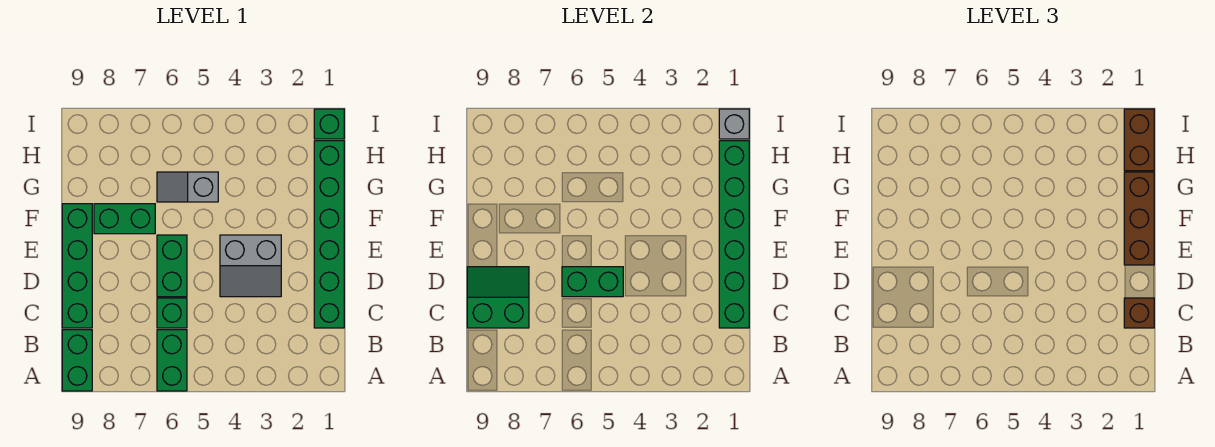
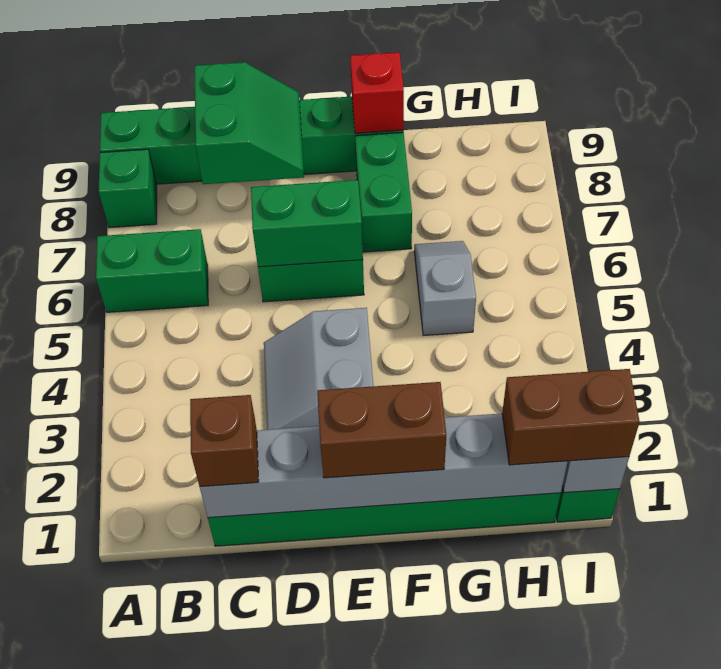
green brick C1:H1 level 2 -> grey brick C1:H1 level 2
green brick C6 level 1 -> green brick A8 level 1
green brick D5:D6 level 2 -> green brick D6:E6 level 2
brown brick E1:G1 level 3 -> brown brick E1:F1 level 3
none -> red brick F9 level 2

